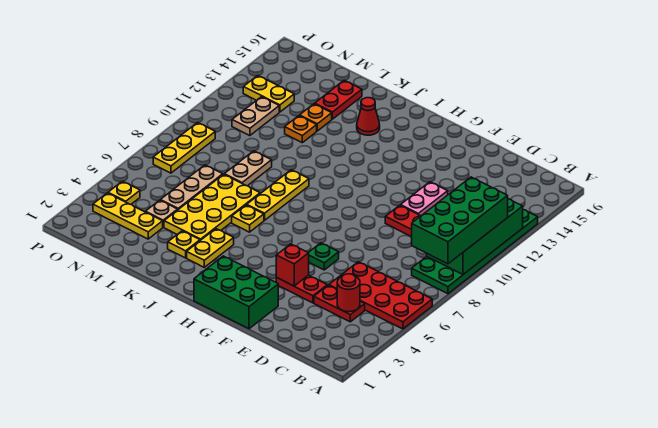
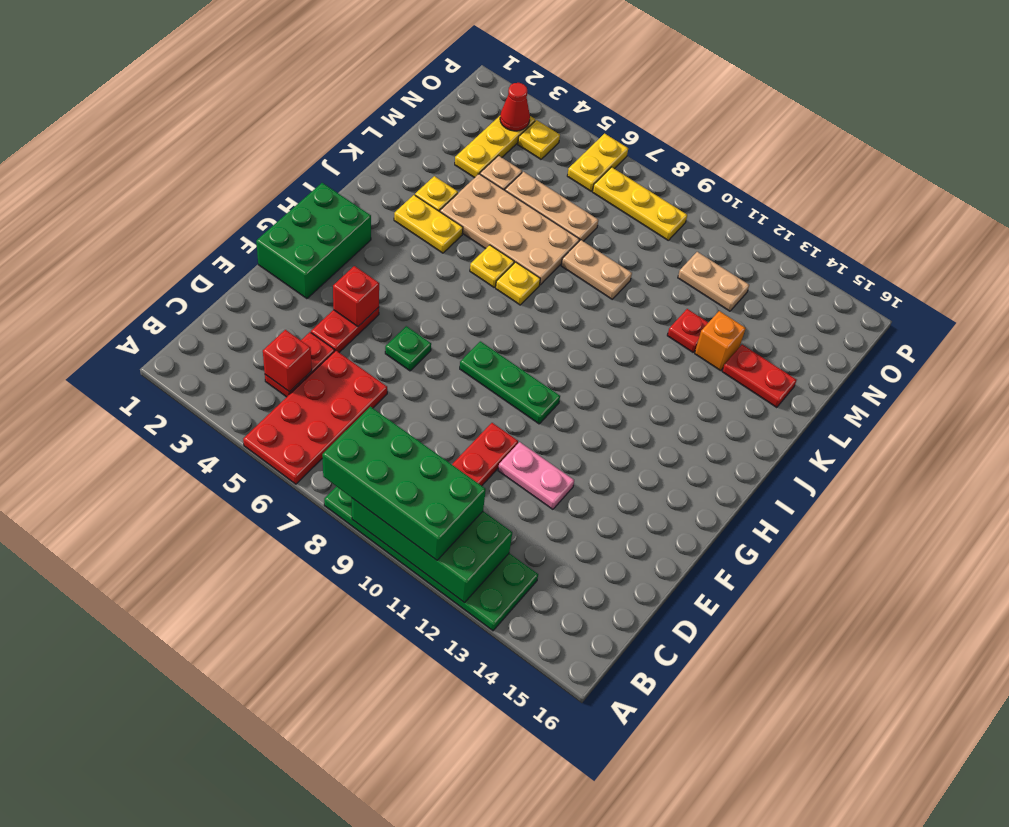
red round brick C4 level 2 -> red brick C4 level 2
none -> green plate G8:G10 level 1
yellow plate J7:J9 level 1 -> yellow plate J7 level 1
red cone J14 level 1 -> red cone O3 level 2
yellow plate K4:L7 level 1 -> tan plate K4:L7 level 1
orange plate L12 level 1 -> red plate L12 level 1
orange plate L13 level 1 -> orange brick L13 level 1
yellow plate N13:O13 level 1 -> yellow plate O6:P6 level 1

